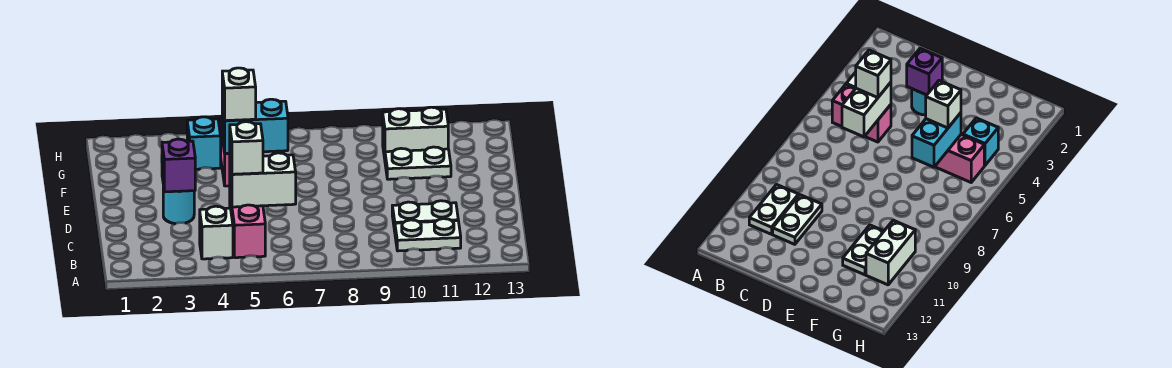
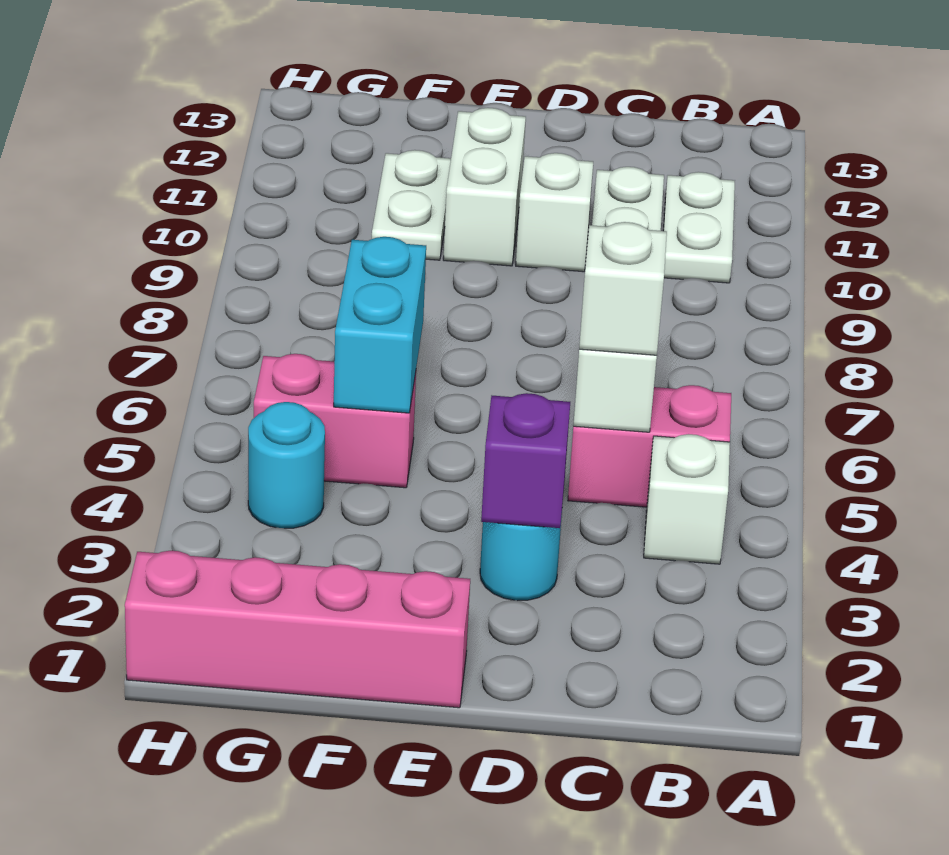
none -> pink brick E1:H1 level 1
white brick F5 level 3 -> white brick D10 level 1
cyan brick G4 level 1 -> cyan round brick G4 level 1
white brick G10:G11 level 1 -> white brick E10:E11 level 1

